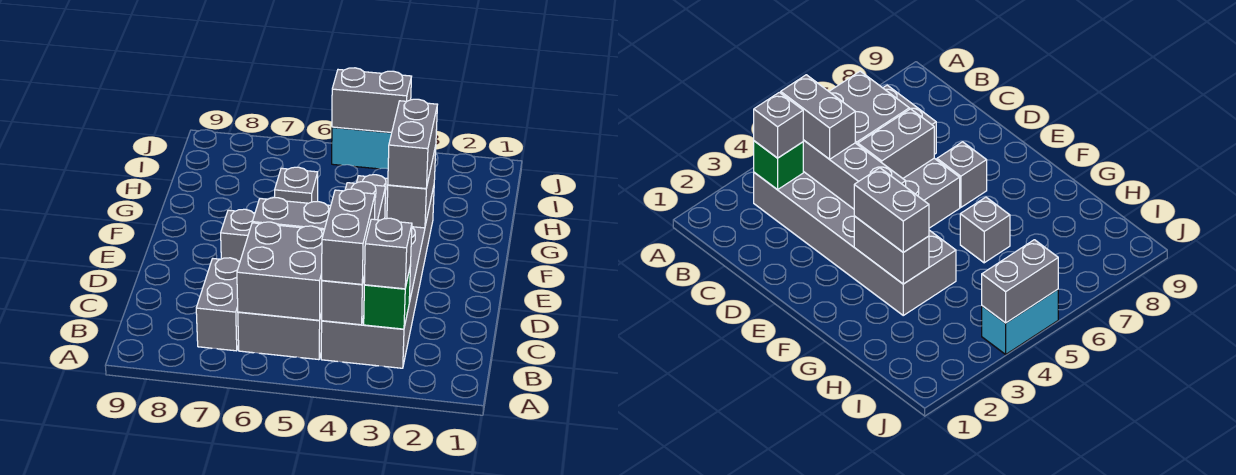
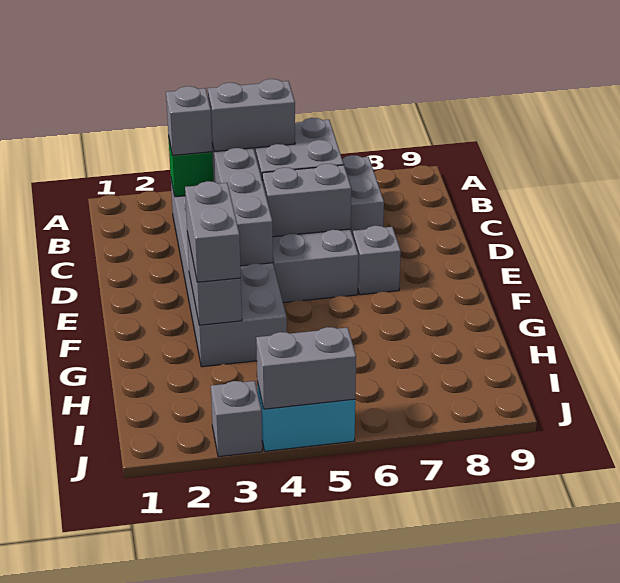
grey brick B4:C4 level 3 -> grey brick B4:B5 level 3
grey brick G6 level 1 -> grey brick J3 level 1

